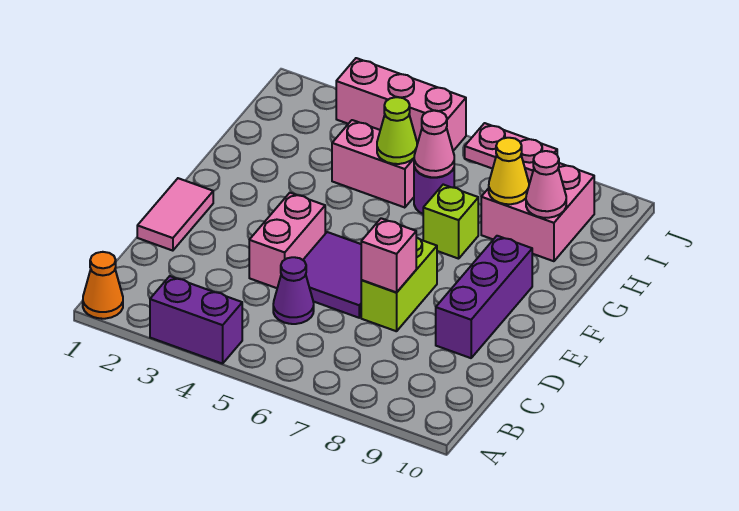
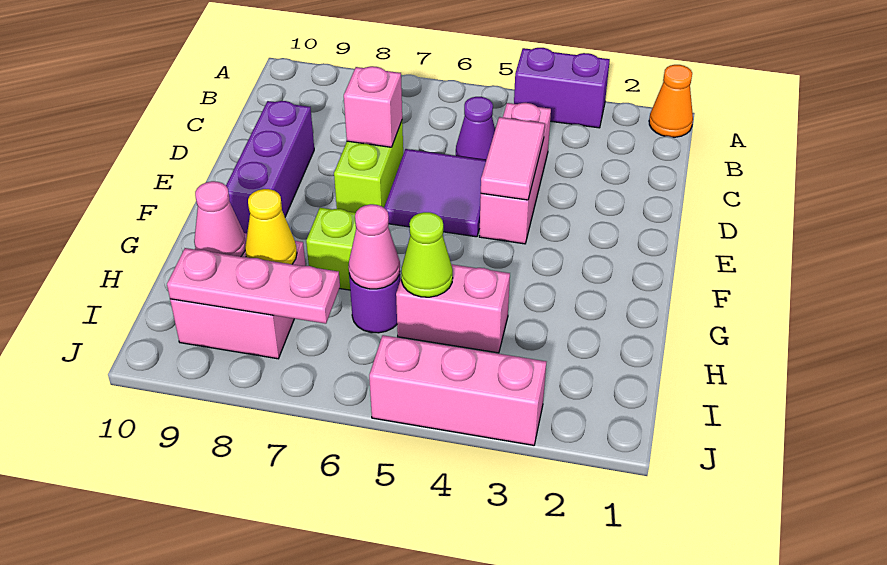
pink tile D1:E1 level 1 -> pink tile D4:E4 level 2
pink brick D4:E4 level 1 -> pink brick C4:E4 level 1
pink plate I7:I8 level 2 -> pink plate I7:I9 level 2

